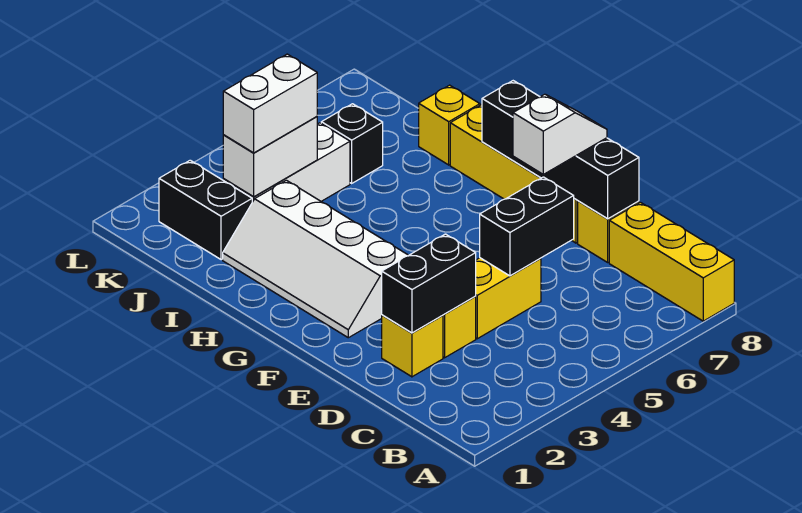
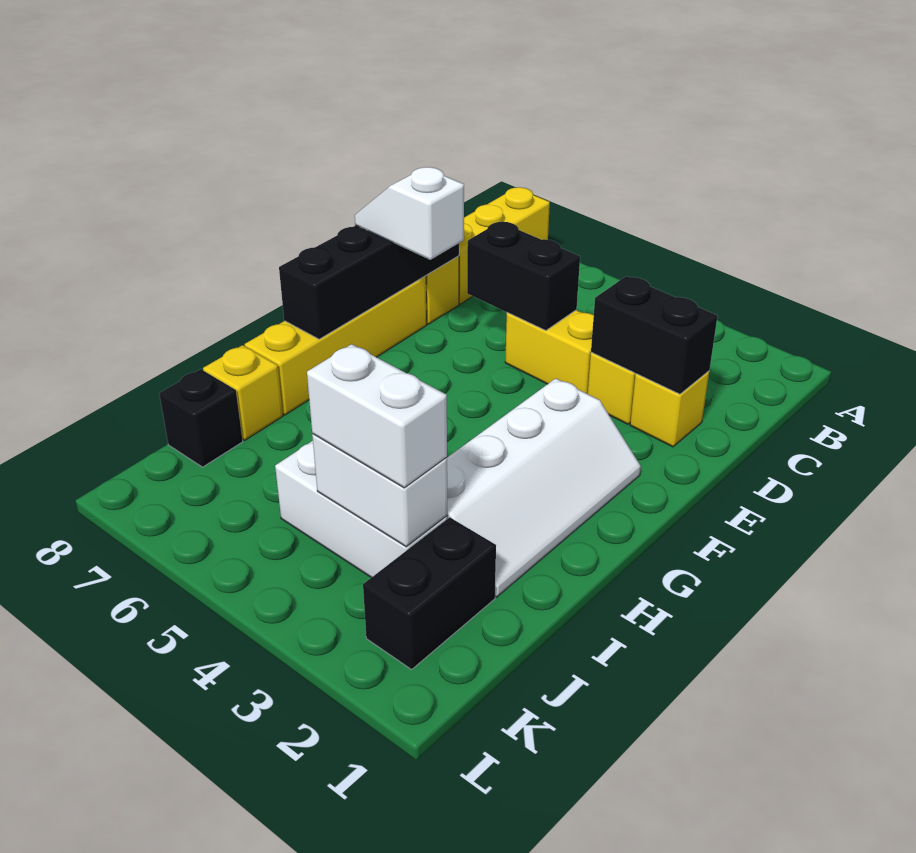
black brick J6 level 1 -> black brick J8 level 1

